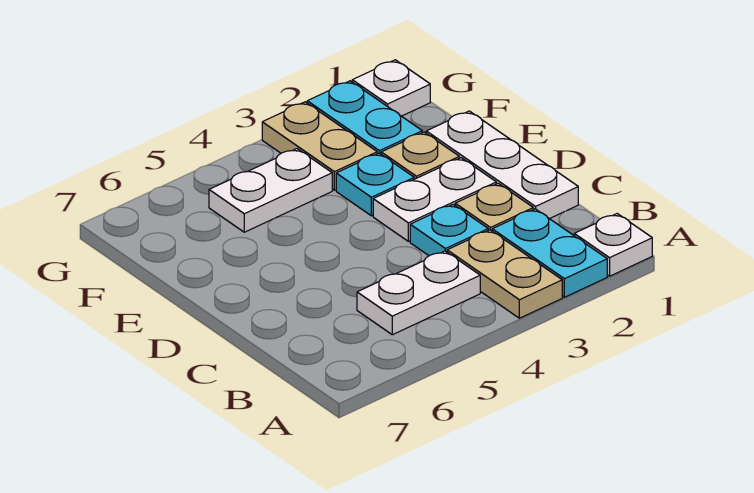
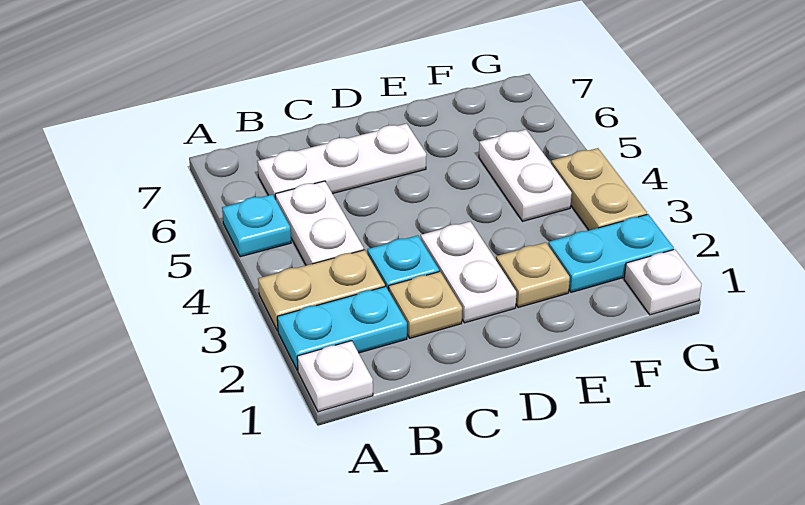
white plate C1:E1 level 1 -> white plate B6:D6 level 1
cyan plate E3 level 1 -> cyan plate A5 level 1
tan plate F3:G3 level 1 -> tan plate G3:G4 level 1

